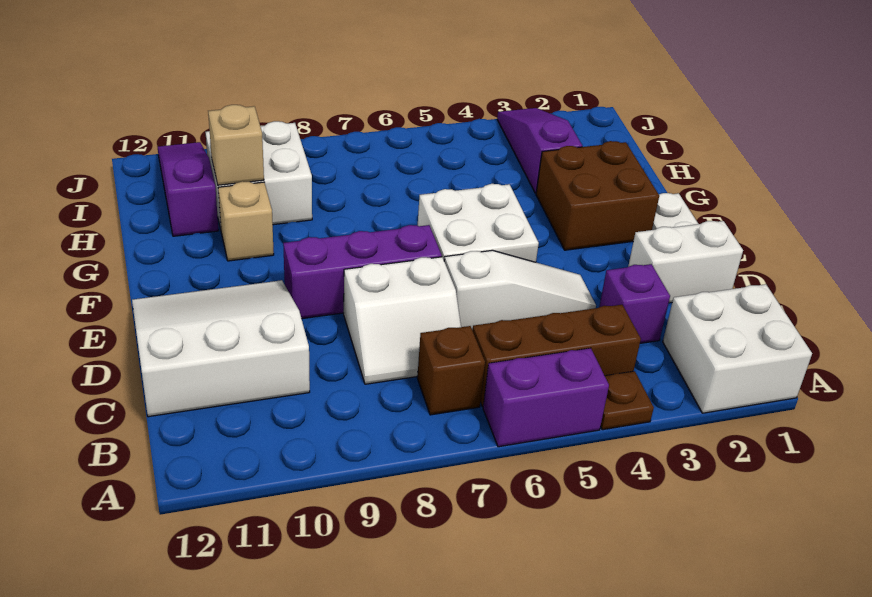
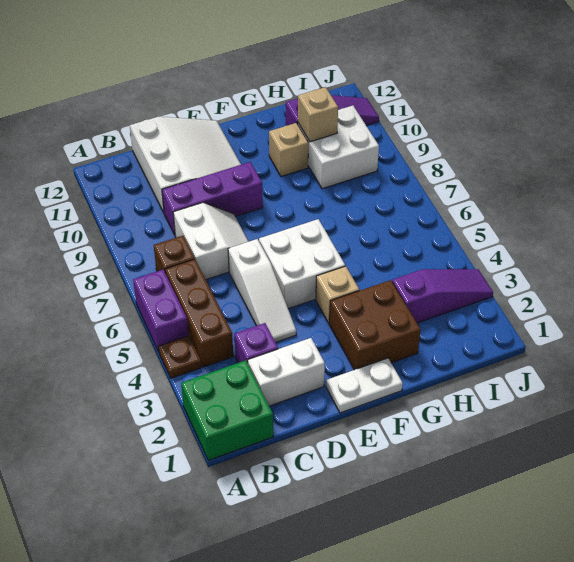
white brick A1:B2 level 1 -> green brick A1:B2 level 1
white slope C7:D8 level 1 top D -> white slope C7:D8 level 1 top C
white brick D1:D2 level 1 -> white brick C2:D2 level 1
purple brick E7:E9 level 1 -> purple brick C9:E9 level 1
none -> tan brick F4 level 1

